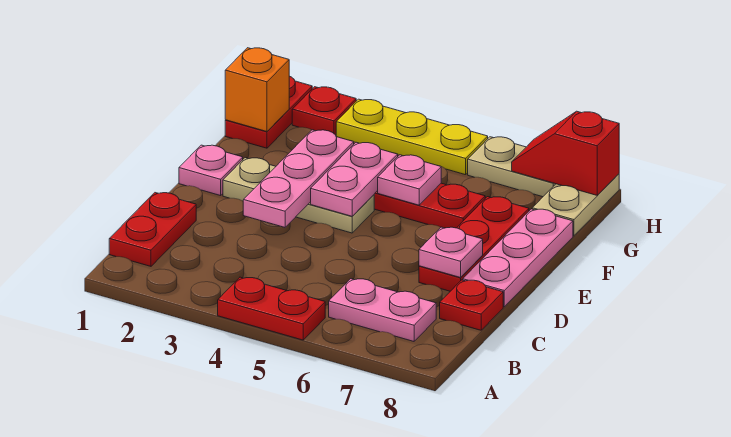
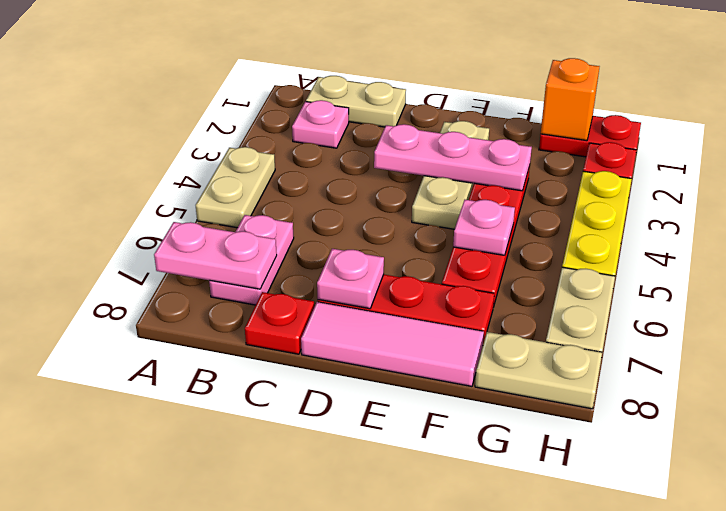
red plate A4:A5 level 1 -> tan plate A4:A5 level 1
red plate B1:C1 level 1 -> tan plate B1:C1 level 1
pink plate D8:F8 level 1 -> pink tile D8:F8 level 1
pink plate E1 level 1 -> pink plate B2 level 1
pink plate E4:F4 level 2 -> pink plate A7:B7 level 2
red slope H7:H8 level 2 top 8 -> none

